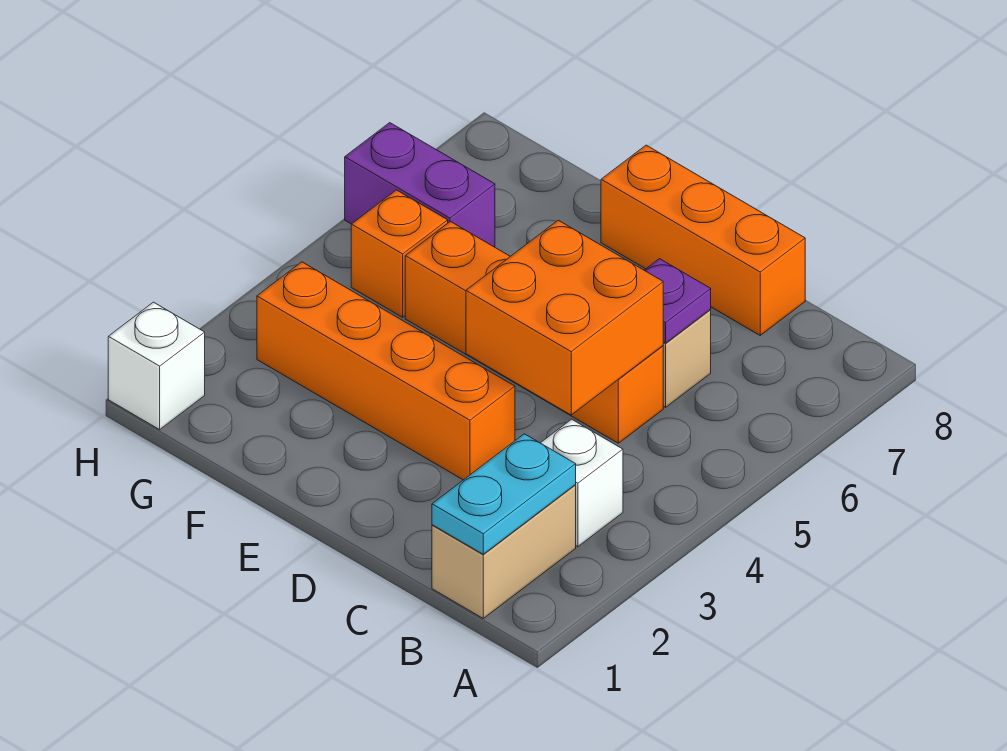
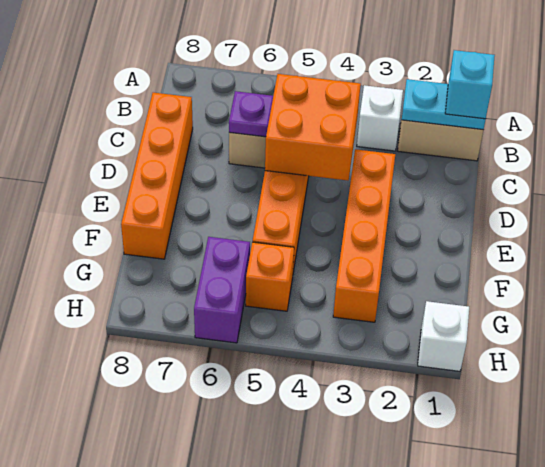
none -> cyan brick B1 level 3
orange brick C8:E8 level 1 -> orange brick C8:F8 level 1

